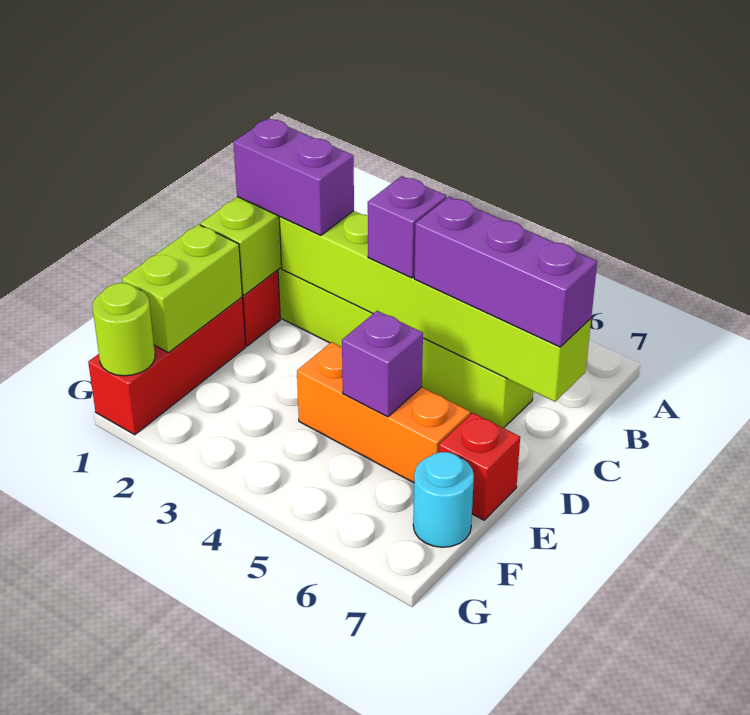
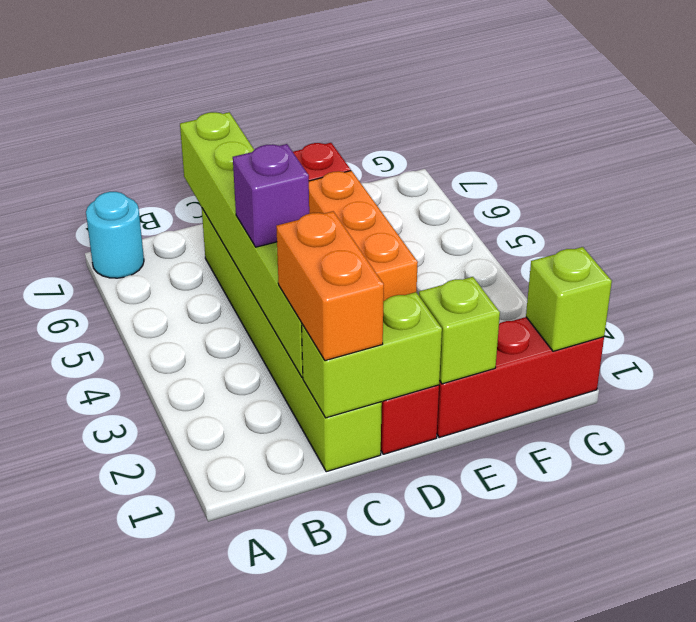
purple brick C1:C2 level 3 -> orange brick C1:C2 level 3
purple brick C5:C7 level 3 -> none
lime brick E1:F1 level 2 -> lime brick E1 level 2
purple brick E5 level 2 -> none
cyan round brick F7 level 1 -> cyan round brick A7 level 1
lime round brick G1 level 2 -> lime brick G1 level 2

